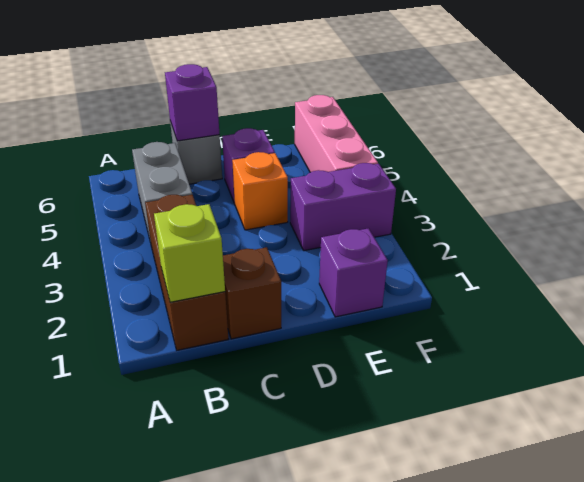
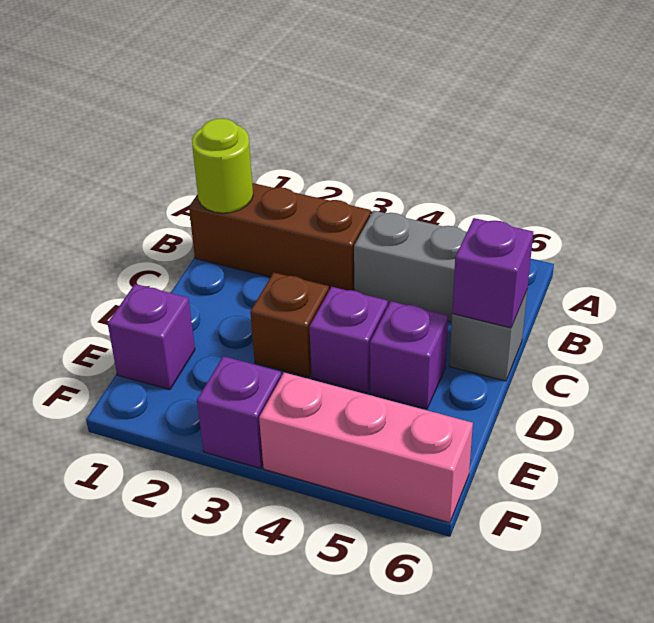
lime brick B1 level 2 -> lime round brick B1 level 2
brown brick C1 level 1 -> brown brick D3 level 1
orange brick D4 level 1 -> purple brick D4 level 1
purple brick E3:F3 level 1 -> purple brick F3 level 1

